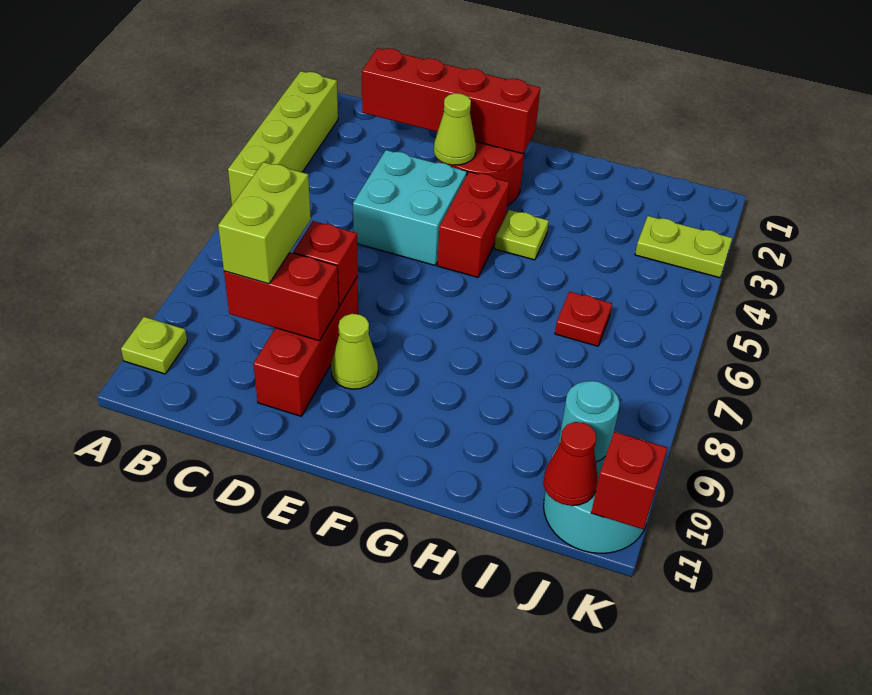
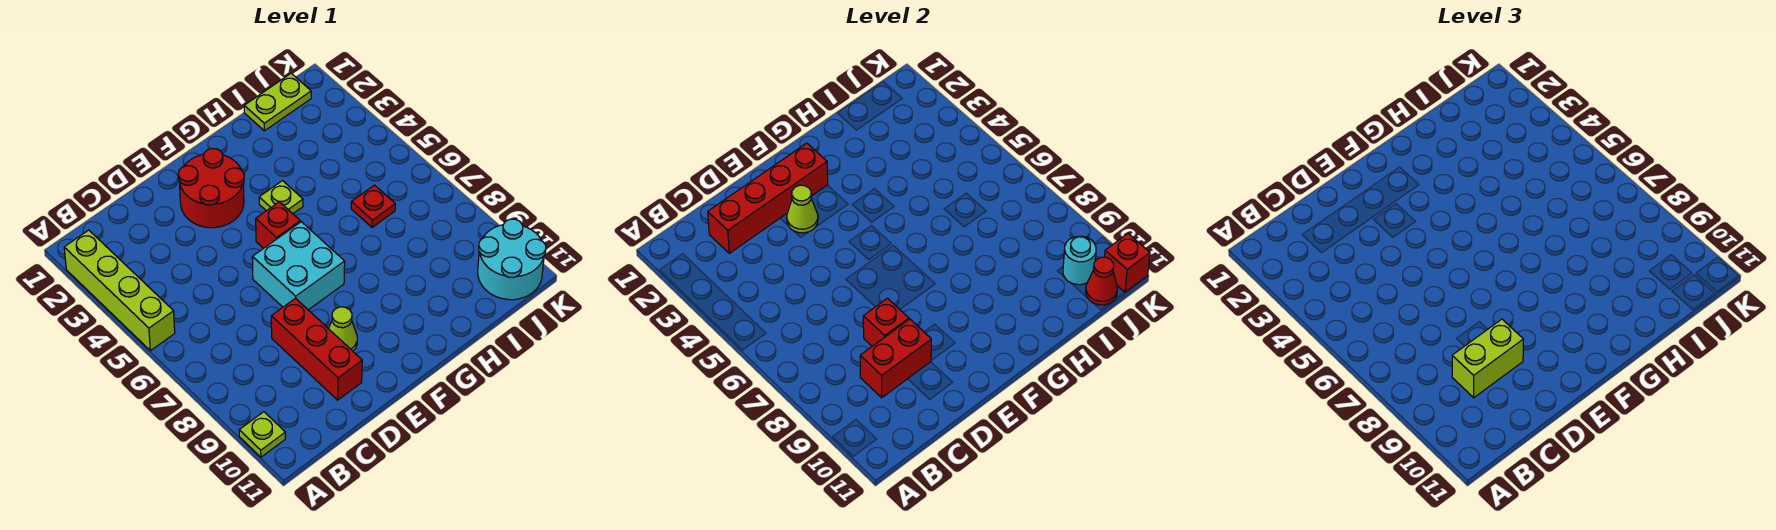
lime brick C8:C9 level 3 -> lime brick C9:D9 level 3
cyan brick D4:E5 level 1 -> cyan brick E6:F7 level 1
red brick F4:F5 level 1 -> red brick F5 level 1
lime plate J3:K3 level 1 -> lime plate I1:J1 level 1

